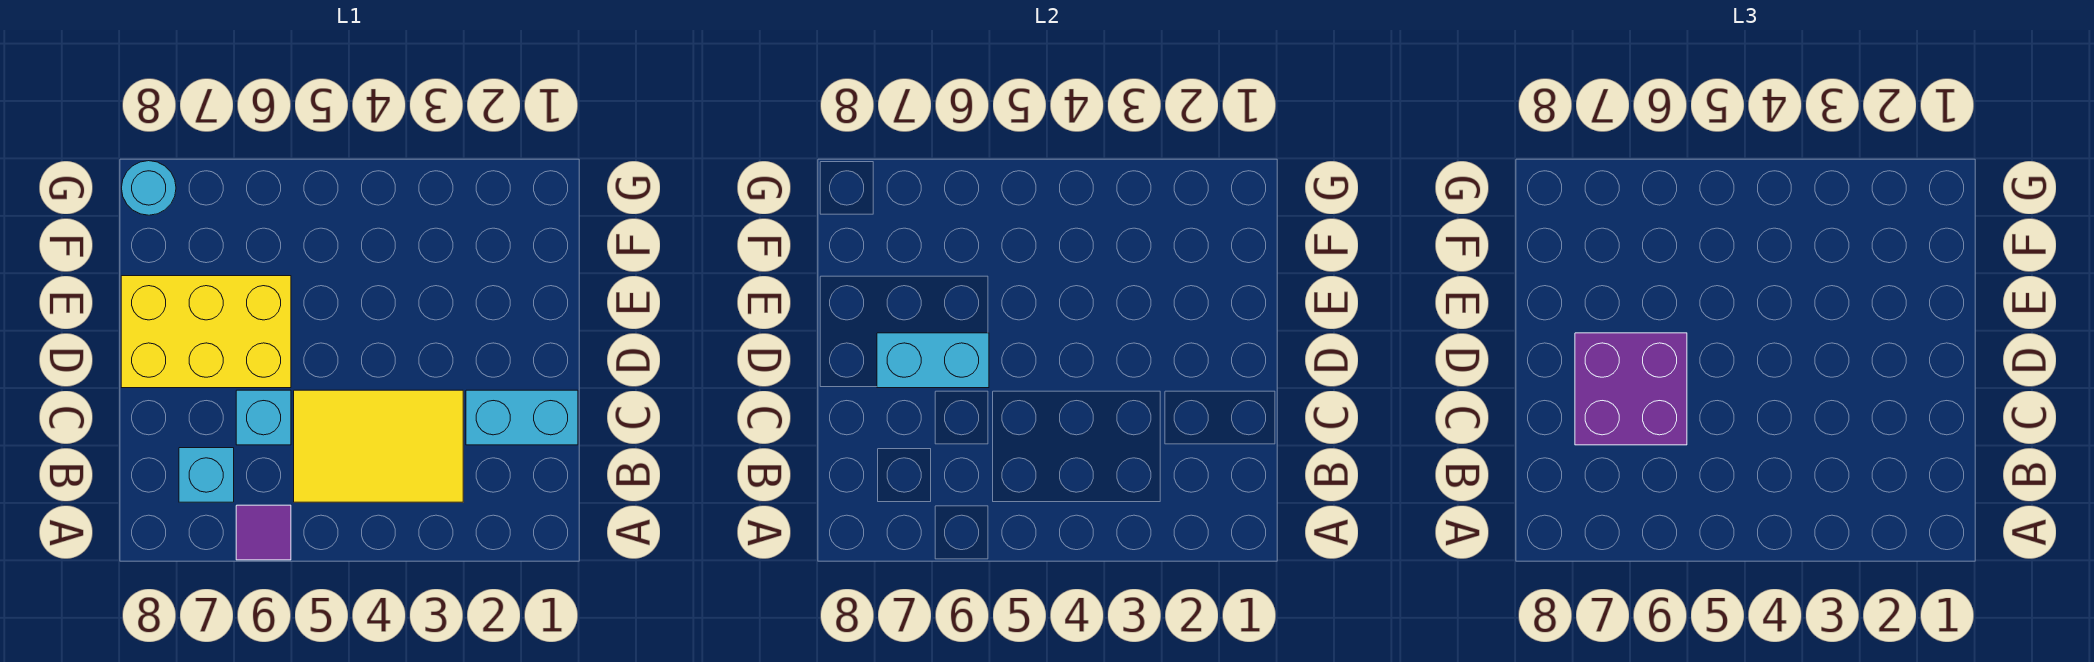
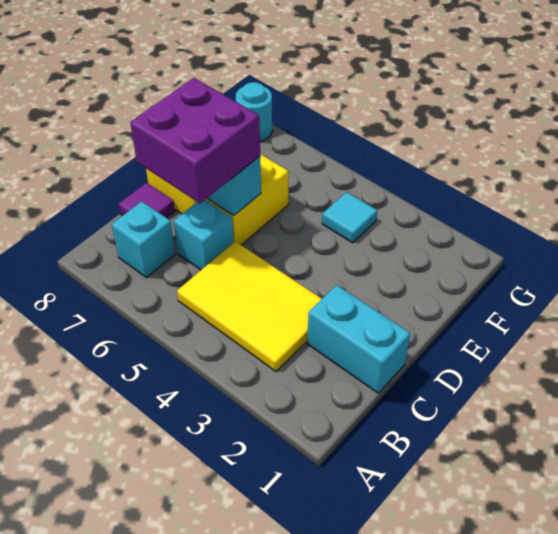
purple tile A6 level 1 -> purple tile C8 level 1
none -> cyan tile F4 level 1

